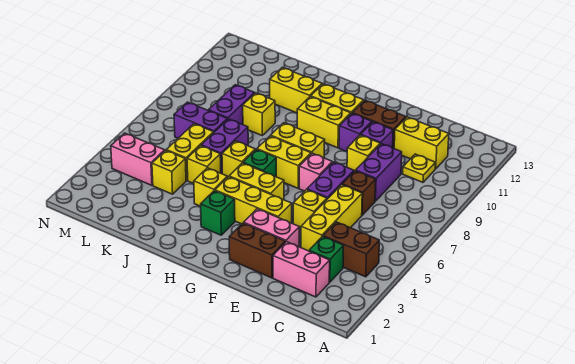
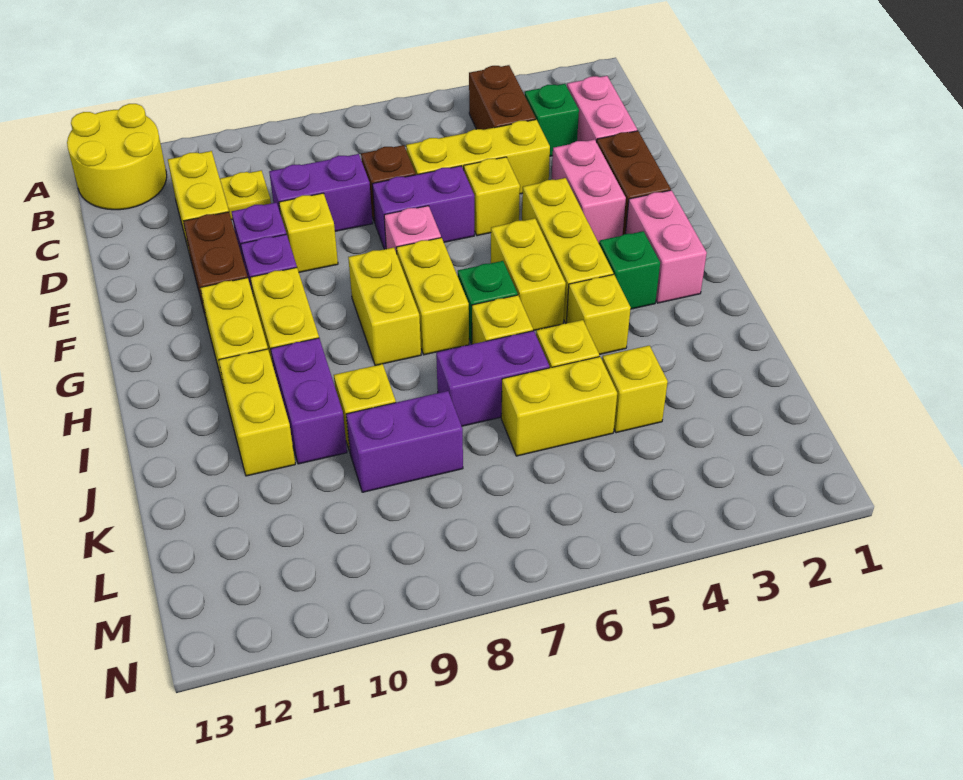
none -> yellow round brick A12:B13 level 1
purple brick K7:L7 level 1 -> purple brick I10:J10 level 1
pink brick L4:M4 level 1 -> pink brick G2:H2 level 1

